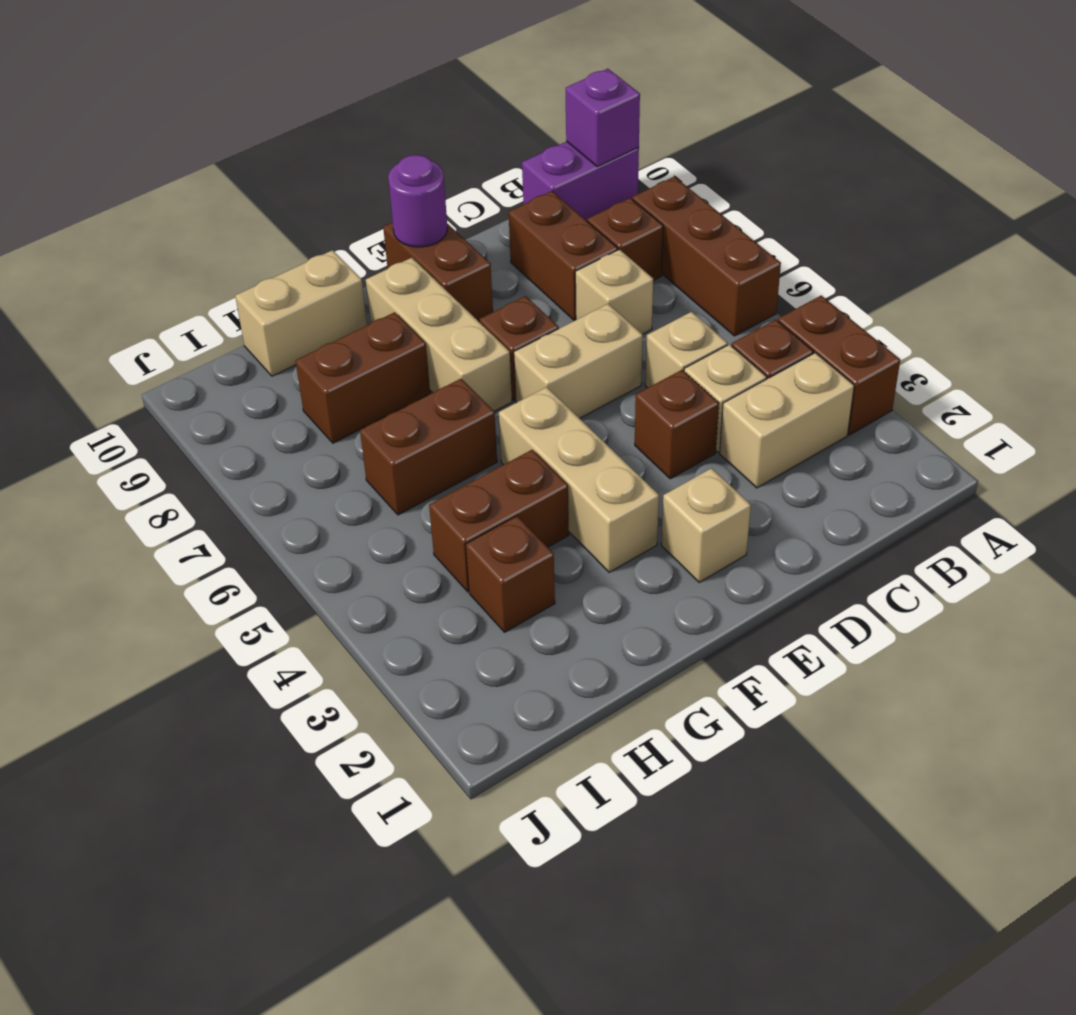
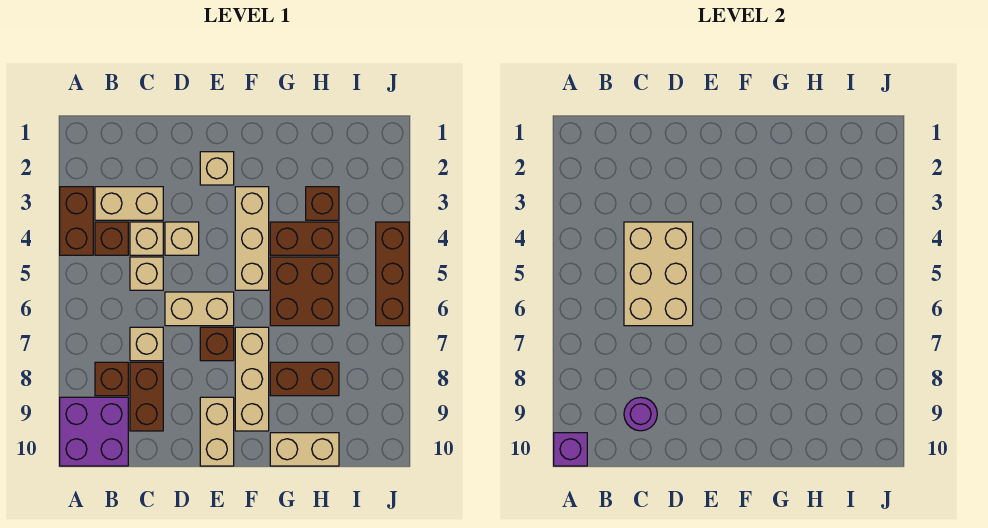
brown brick A6:A8 level 1 -> brown brick J4:J6 level 1
purple brick A10:B10 level 1 -> purple brick A9:B10 level 1
none -> tan brick C4:D6 level 2
brown brick D4 level 1 -> tan brick D4 level 1
brown brick E9:E10 level 1 -> tan brick E9:E10 level 1
purple round brick E10 level 2 -> purple round brick C9 level 2
brown brick G6:H6 level 1 -> brown brick G5:H6 level 1

